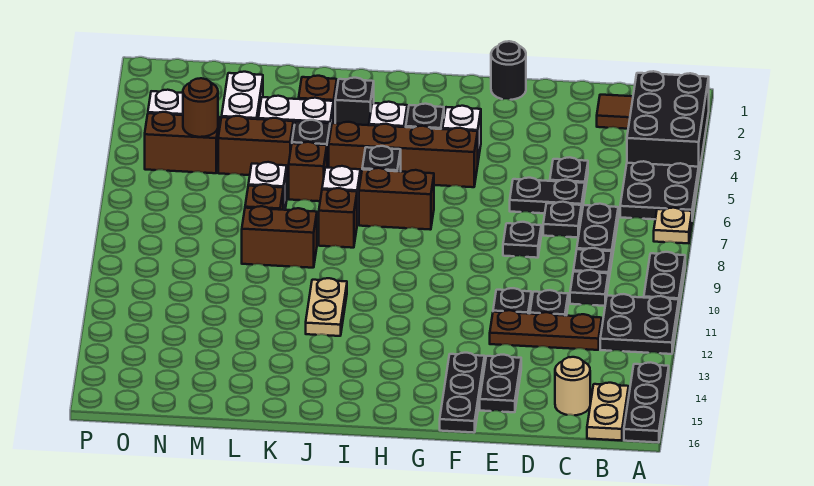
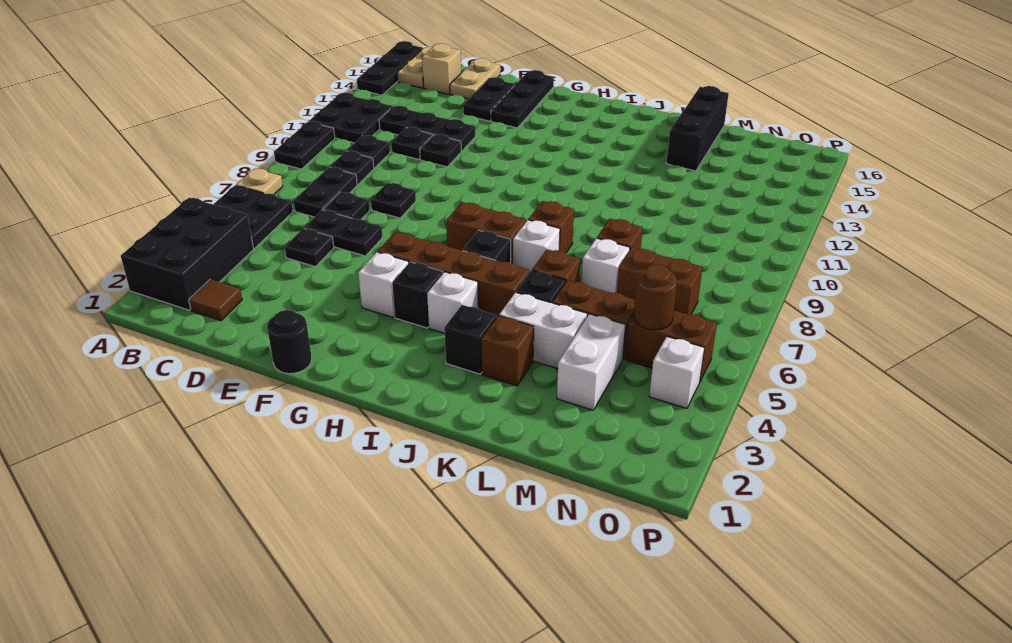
brown plate C12:E12 level 1 -> black plate C12:E12 level 1
tan round brick C15 level 1 -> tan brick C15 level 1
tan plate J11:J12 level 1 -> tan plate D15:D16 level 1
brown brick K9:L9 level 1 -> brown brick M7:N7 level 1
none -> black brick L14:L16 level 1

